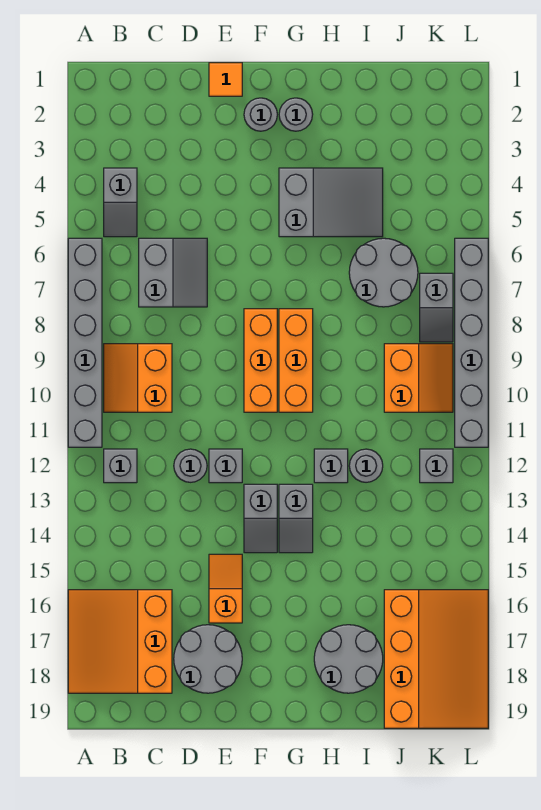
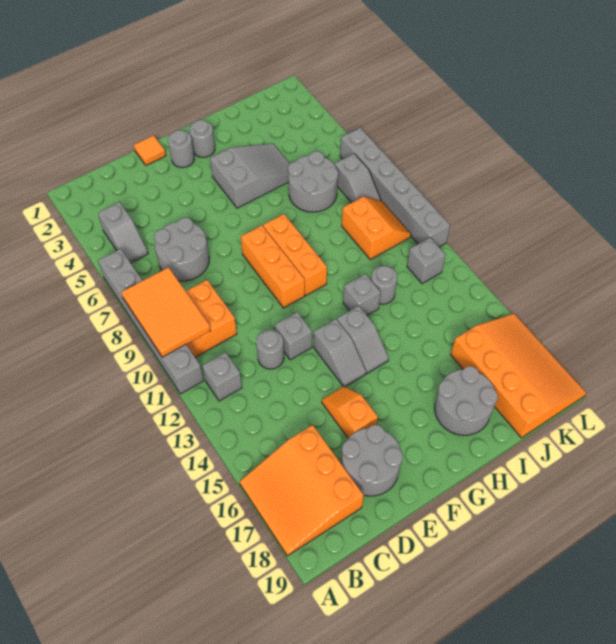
none -> orange tile A8:B10 level 2
grey slope C6:D7 level 1 top C -> grey round brick C6:D7 level 1

